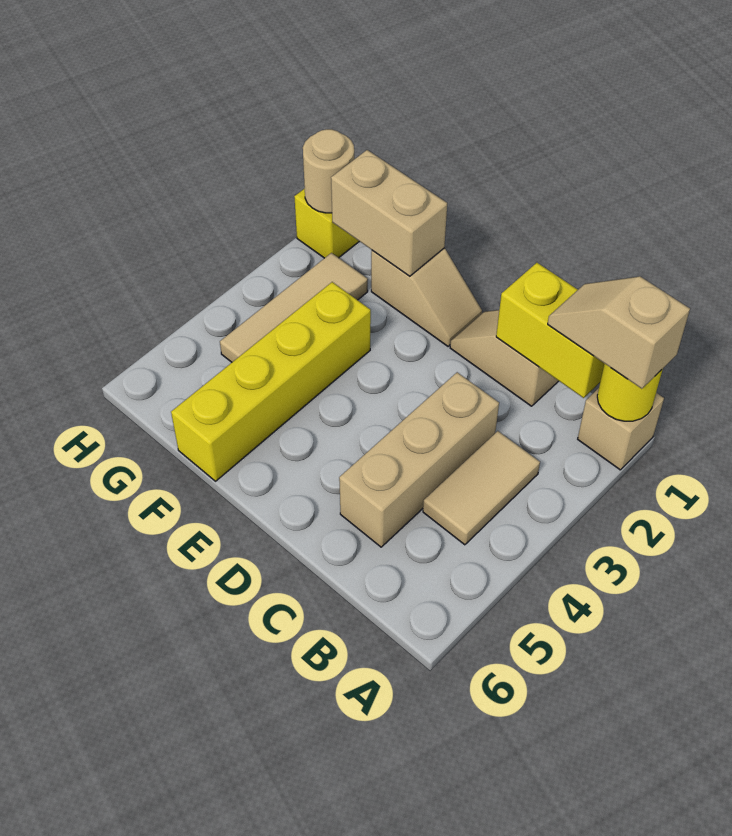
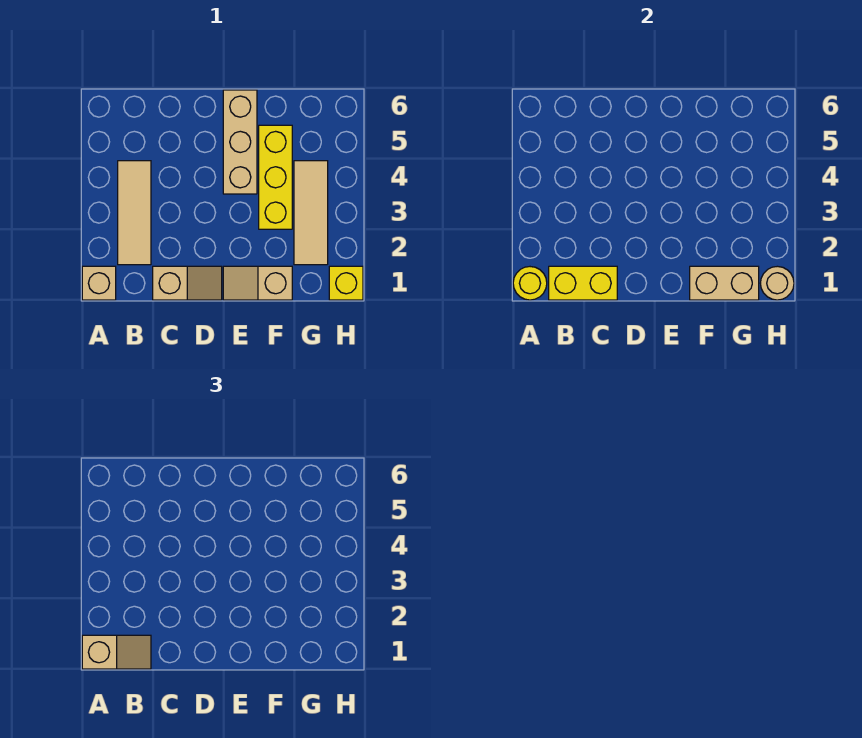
tan tile B3:B4 level 1 -> tan tile B2:B4 level 1
tan brick C3:C5 level 1 -> tan brick E4:E6 level 1
yellow brick F3:F6 level 1 -> yellow brick F3:F5 level 1

